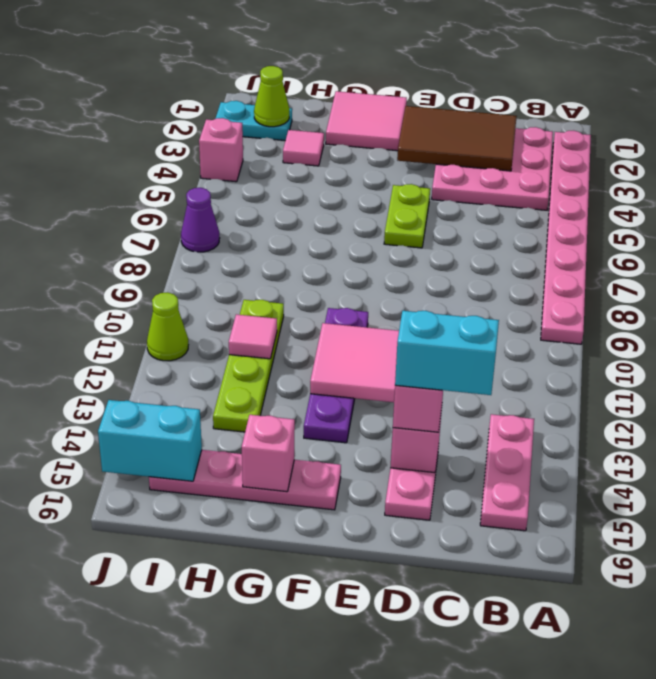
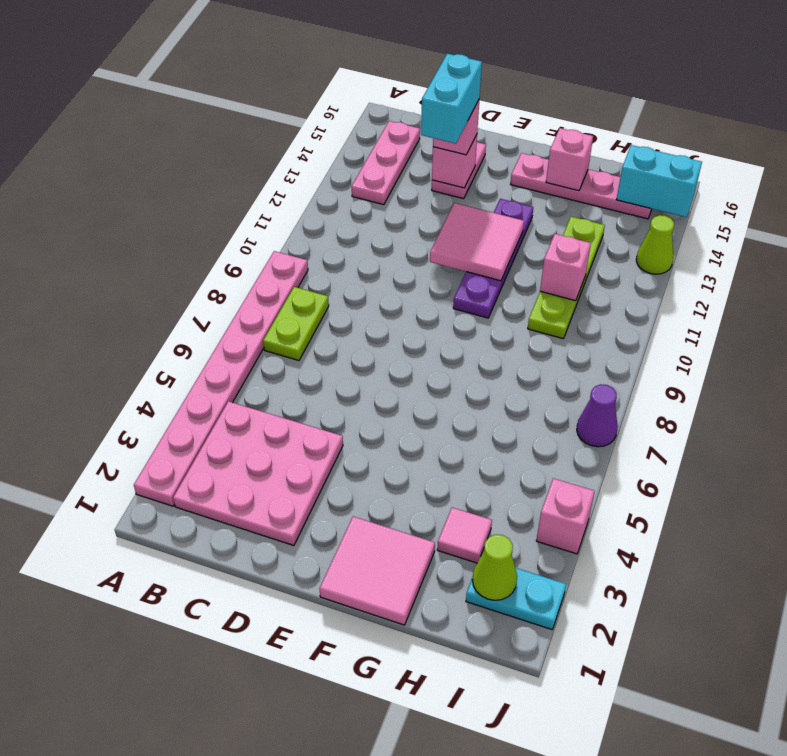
brown tile C2:E3 level 2 -> none
cyan brick C14:D14 level 4 -> cyan brick D13:D14 level 4
lime plate E5:E6 level 1 -> lime plate B7:B8 level 1
pink tile H11 level 2 -> pink brick H11 level 2
lime cone J11 level 1 -> lime cone J13 level 1

